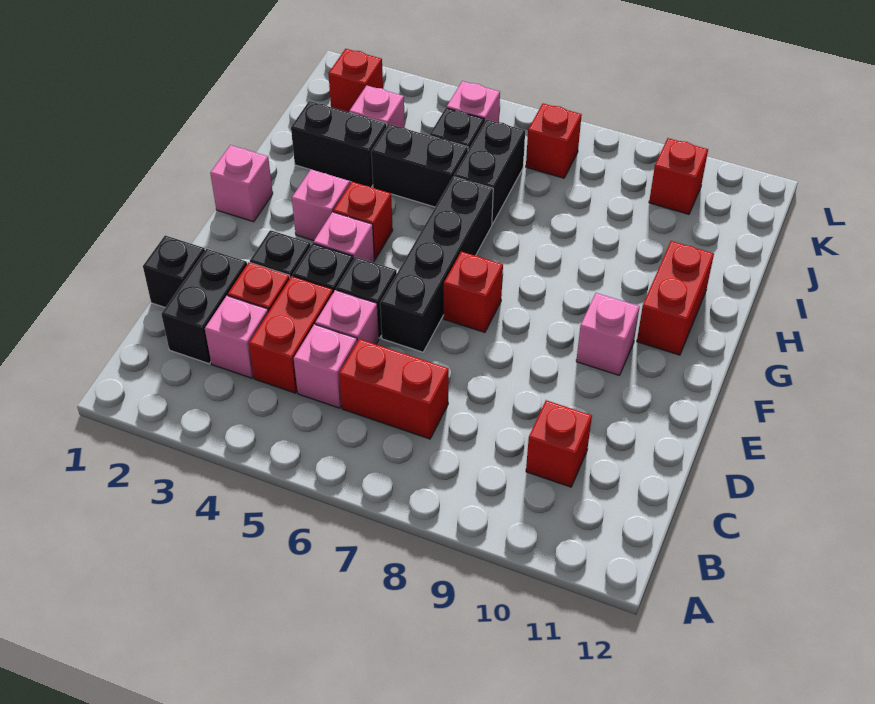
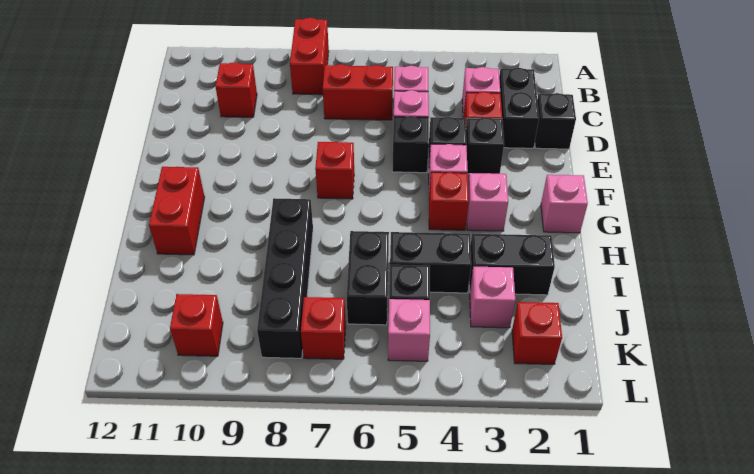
red brick C4:D4 level 1 -> red brick A8:B8 level 1
black brick E6:H6 level 1 -> black brick H8:K8 level 1
pink brick F10 level 1 -> none

